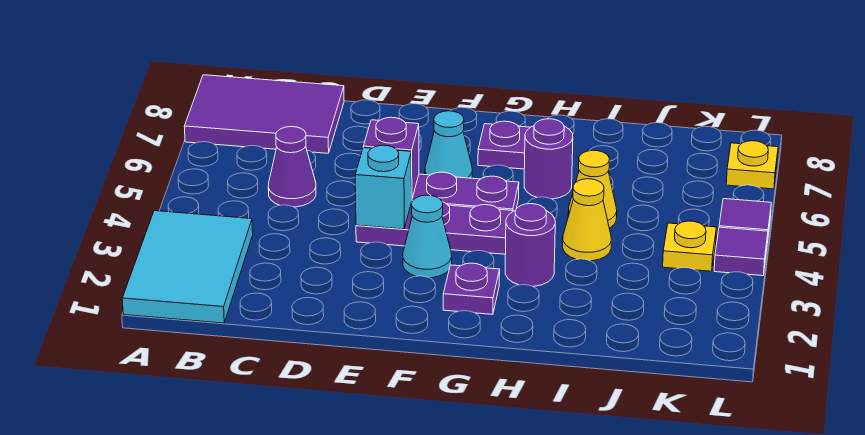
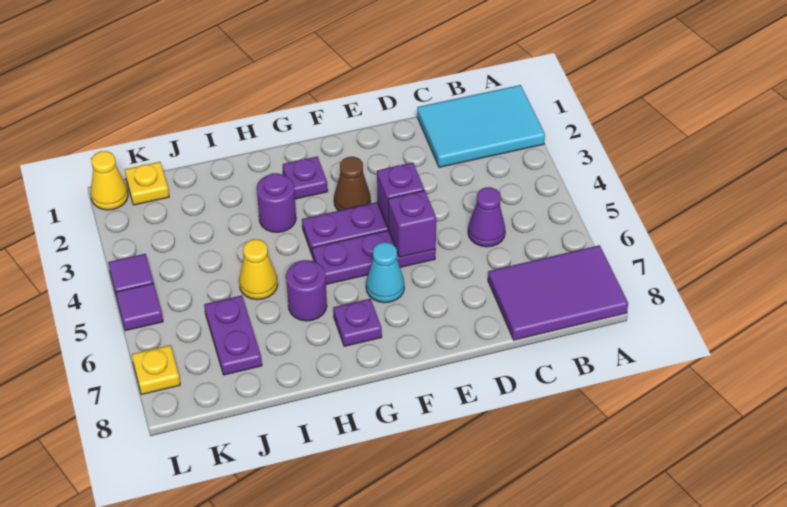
cyan tile A1:B3 level 1 -> cyan tile A1:C2 level 1
cyan brick E4 level 2 -> purple brick E4 level 2
cyan cone F3 level 1 -> brown cone F3 level 1
yellow cone I4 level 1 -> yellow cone L1 level 1
none -> purple plate J6:J7 level 1
yellow plate K4 level 1 -> yellow plate K1 level 1

